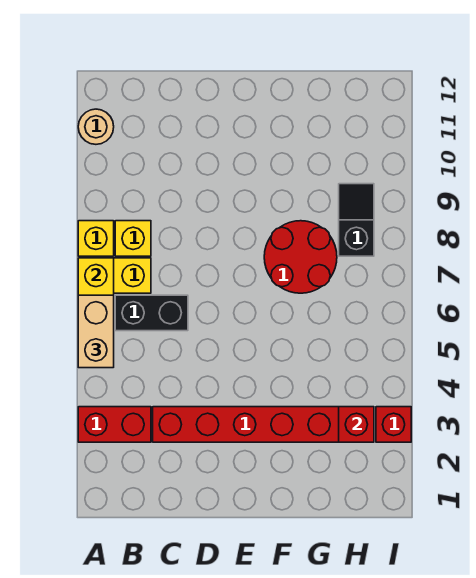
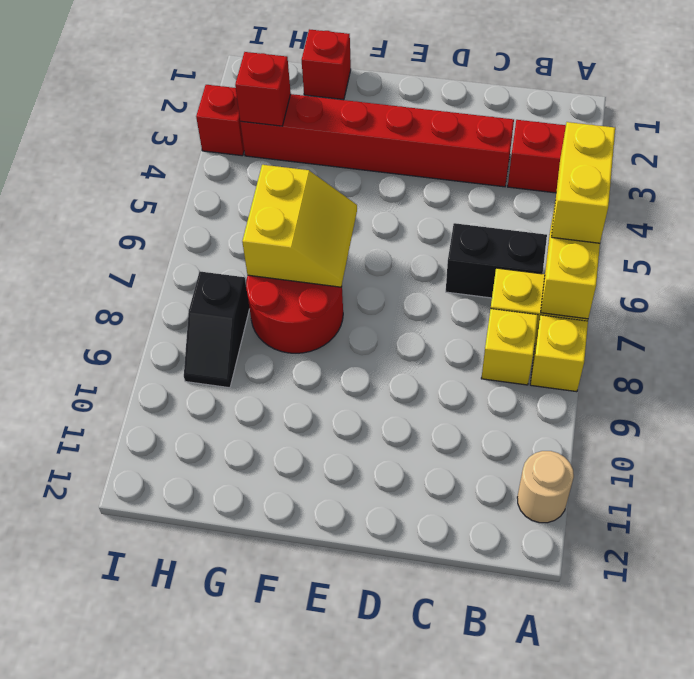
tan brick A5:A6 level 3 -> yellow brick A5:A6 level 3
none -> yellow slope F6:G7 level 2 top G
none -> red brick G1 level 1

